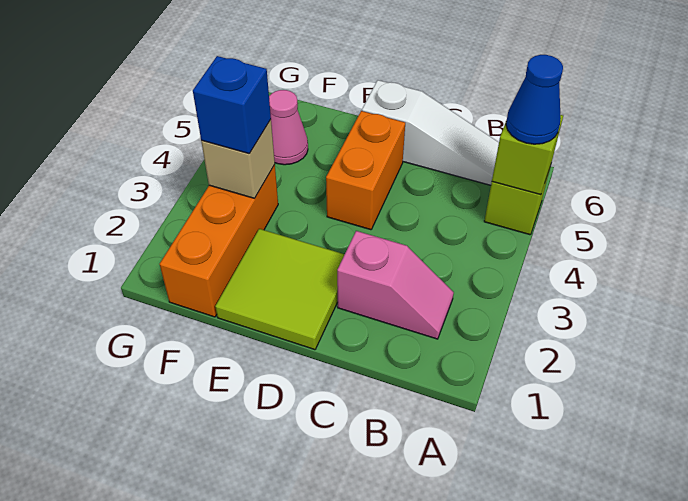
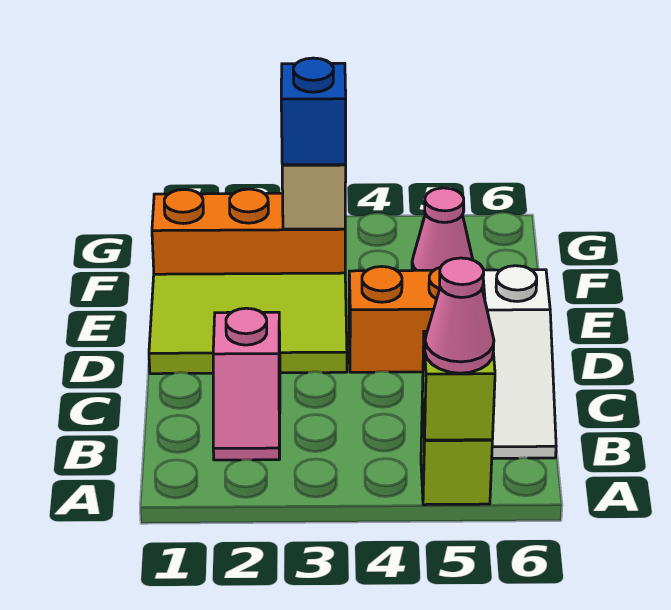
blue cone A5 level 3 -> pink cone A5 level 3
lime tile D1:E2 level 1 -> lime tile D1:E3 level 1

